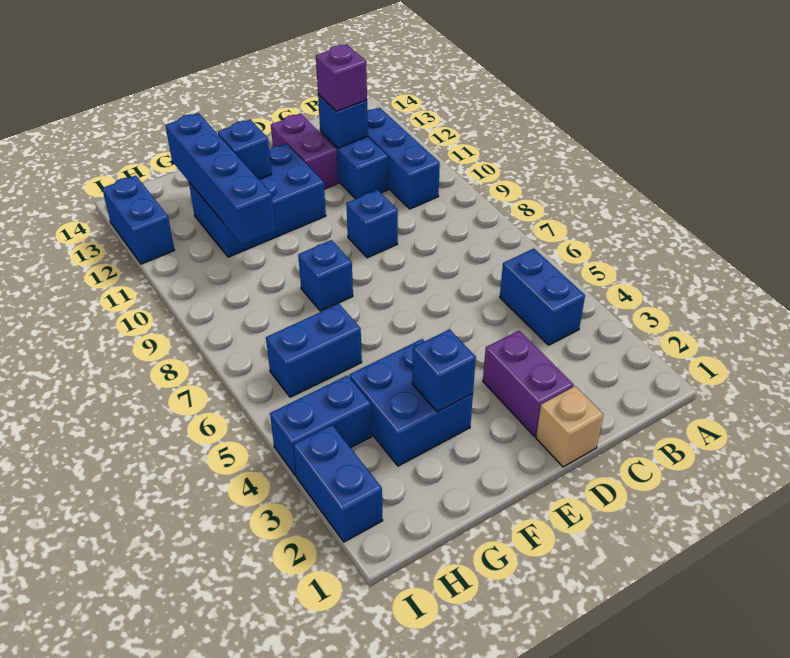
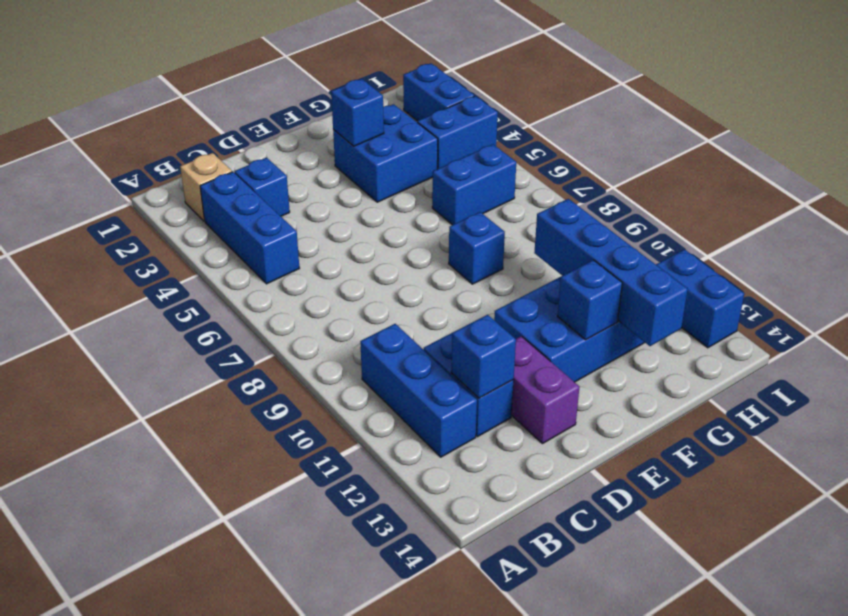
blue brick B4:B5 level 1 -> blue brick B3:B5 level 1
purple brick C12 level 3 -> none
tan brick D1 level 1 -> tan brick B2 level 1
purple brick D2:D3 level 1 -> none
blue brick D9 level 1 -> blue brick C3 level 1

